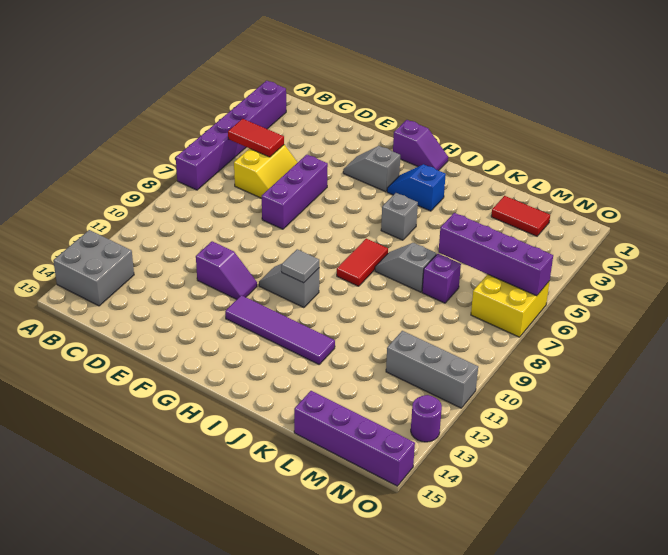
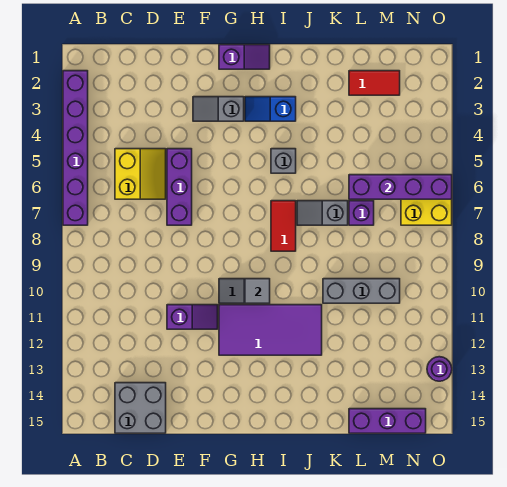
grey brick A13:B14 level 1 -> grey brick C14:D15 level 1
red tile B5:C5 level 2 -> none
purple tile G12:J12 level 1 -> purple tile G11:J12 level 1
purple brick L15:O15 level 1 -> purple brick L15:N15 level 1
grey brick M11:O11 level 1 -> grey brick K10:M10 level 1

